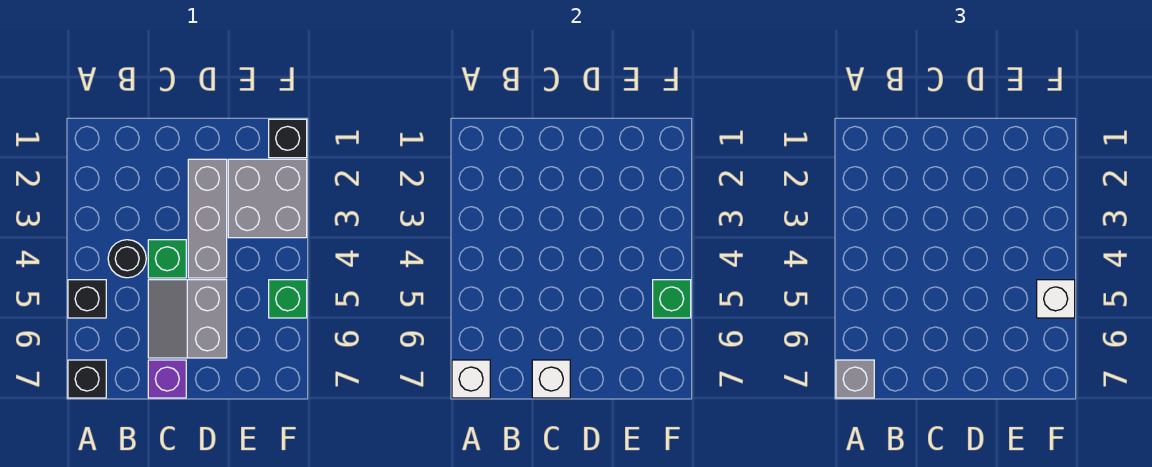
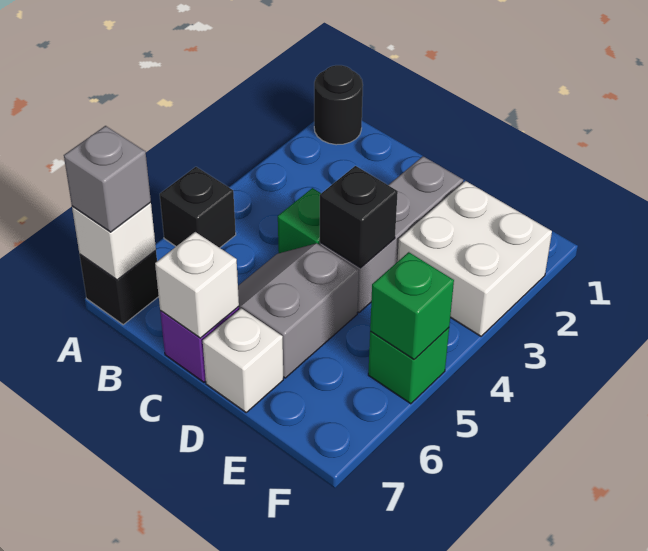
black round brick B4 level 1 -> black round brick A1 level 1
grey brick E2:F3 level 1 -> white brick E2:F3 level 1
black brick F1 level 1 -> black brick D4 level 2
white brick F5 level 3 -> white brick D7 level 1

